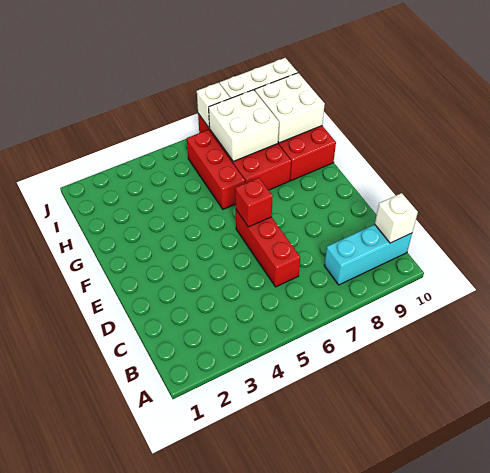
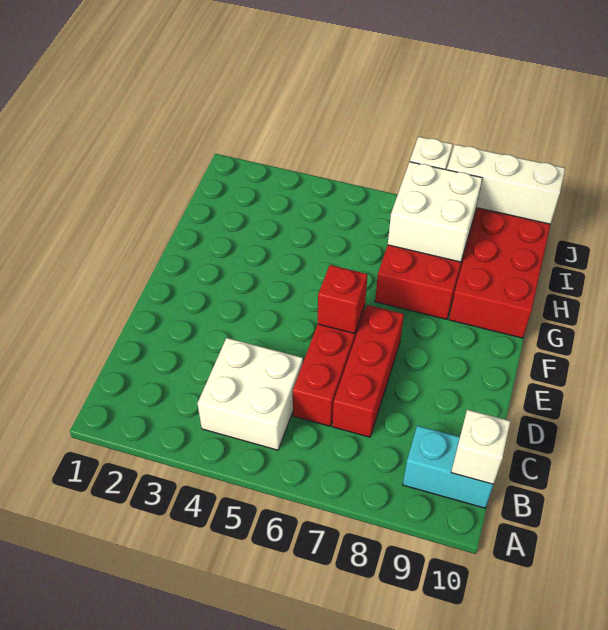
cyan brick B8:B10 level 1 -> cyan brick B9:B10 level 1
red brick G6:I6 level 1 -> red brick C7:E7 level 1
white brick H9:I10 level 2 -> white brick B4:C5 level 1

